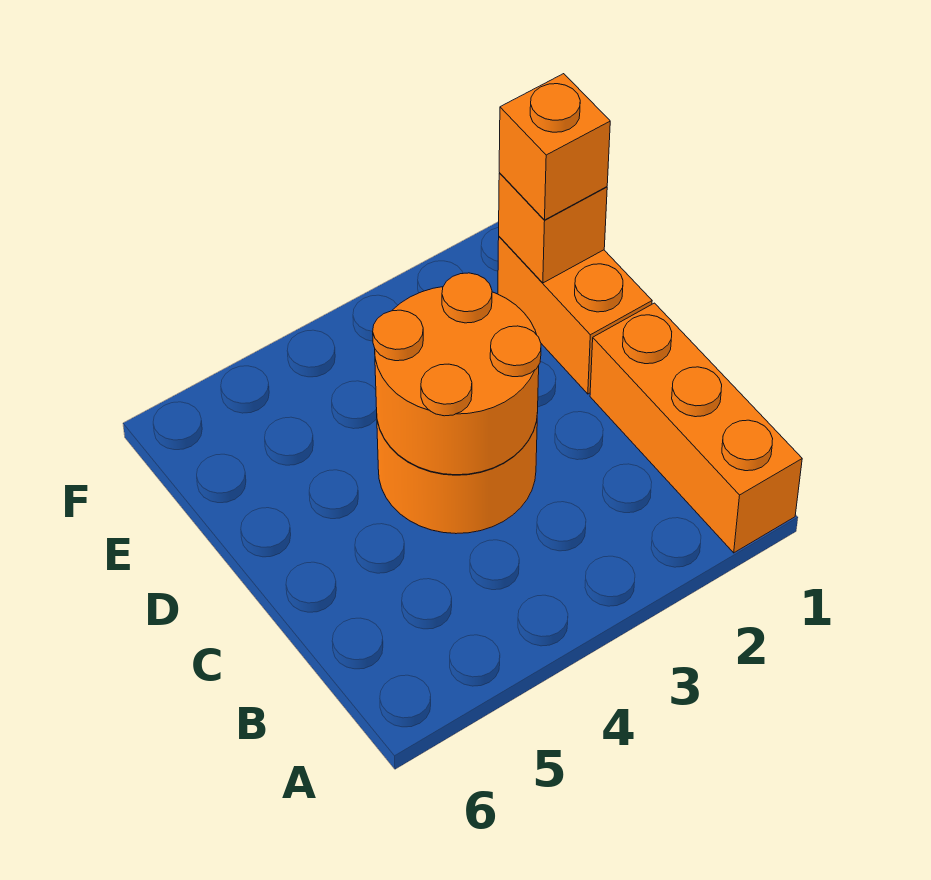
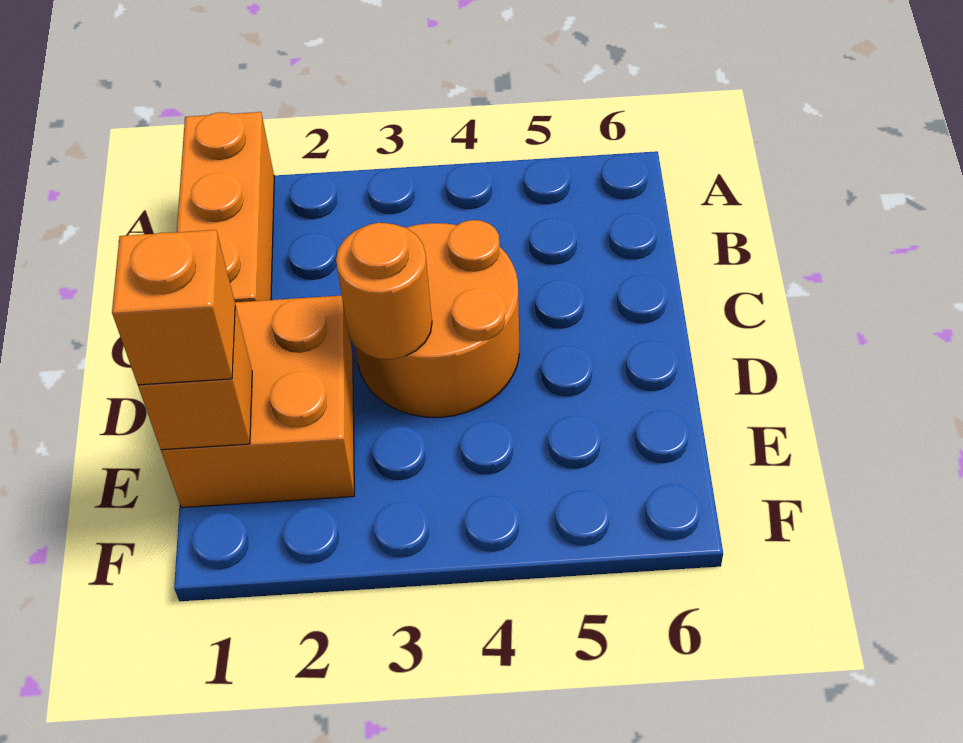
orange round brick C3:D4 level 2 -> orange round brick D3 level 2
orange brick D1:E1 level 1 -> orange brick D1:E2 level 1

